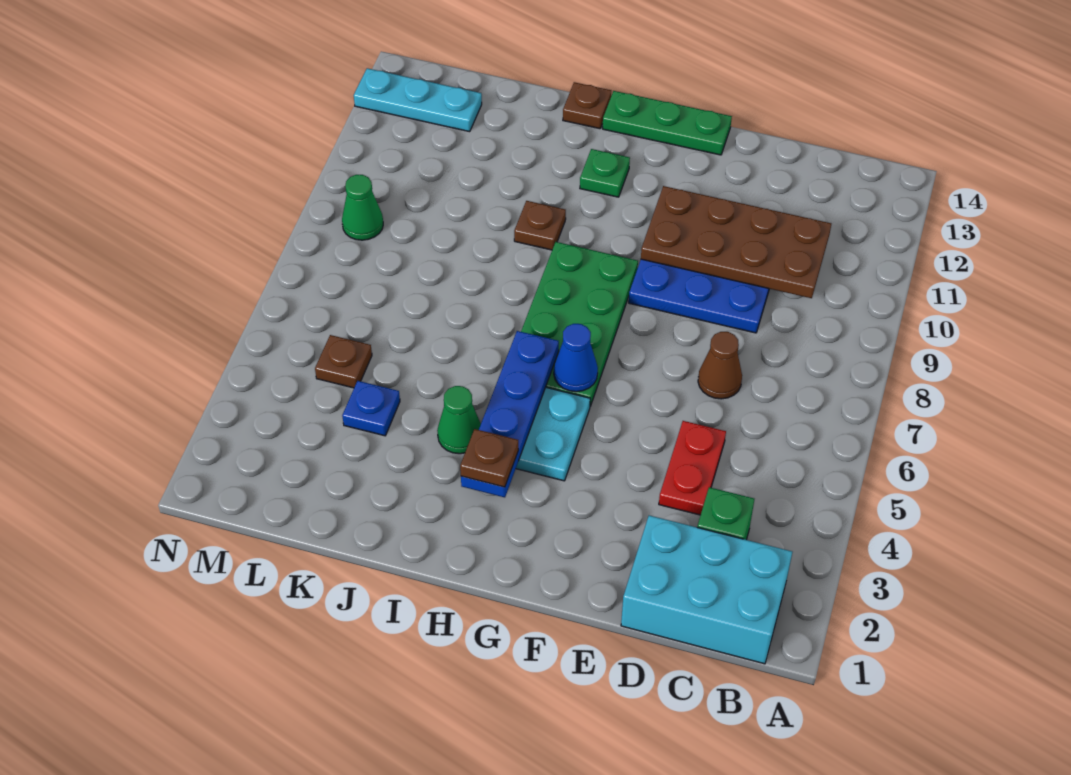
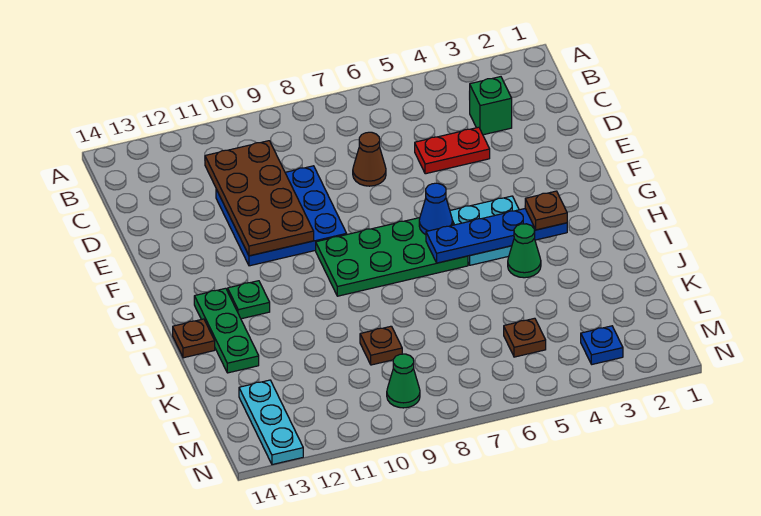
cyan brick B1:D2 level 1 -> none
green plate F14:H14 level 1 -> green plate H13:J13 level 1
brown plate I10 level 1 -> brown plate K9 level 1
blue plate K4 level 1 -> blue plate M3 level 1

